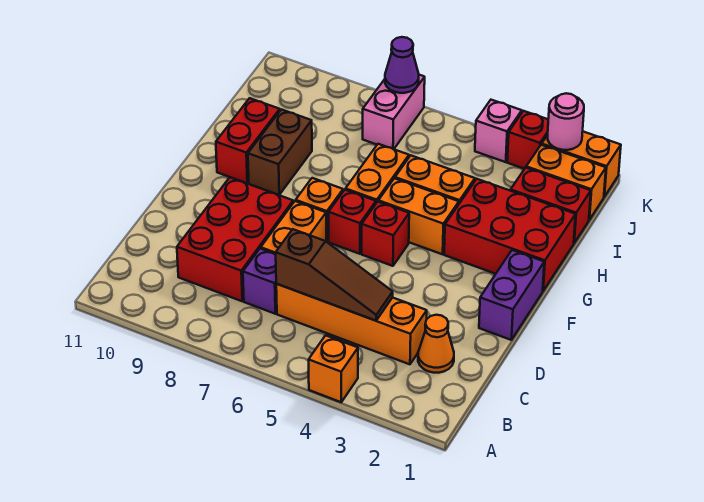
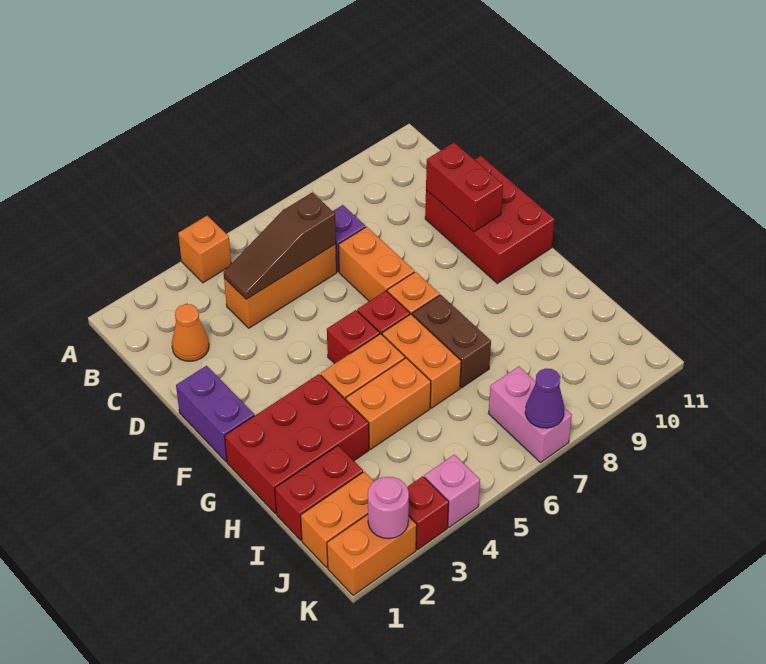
orange brick C3:C6 level 1 -> orange brick C4:C6 level 1
red brick C8:E9 level 1 -> red brick D10:F11 level 1
brown brick G9:H9 level 1 -> brown brick G7:H7 level 1
red brick G10:H10 level 1 -> red brick D10:E10 level 2

